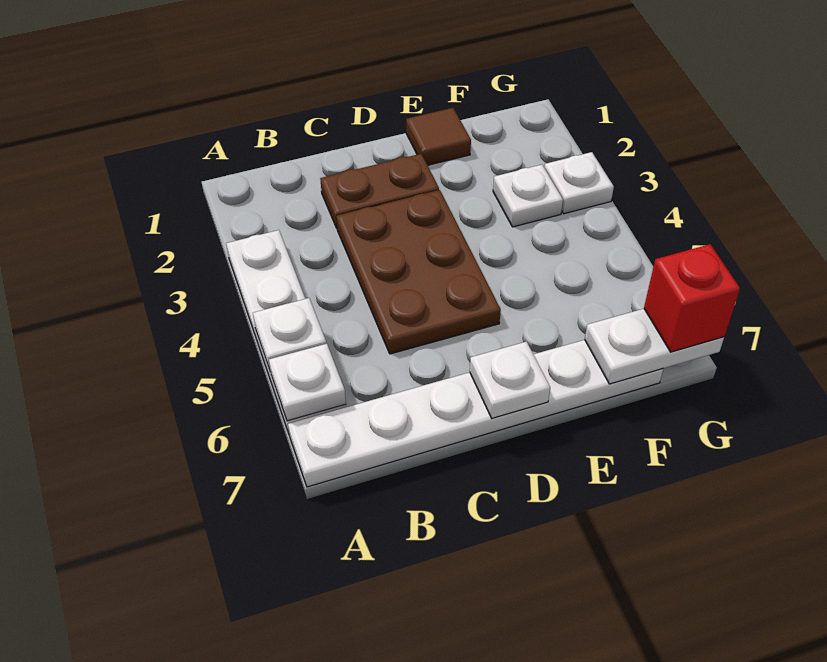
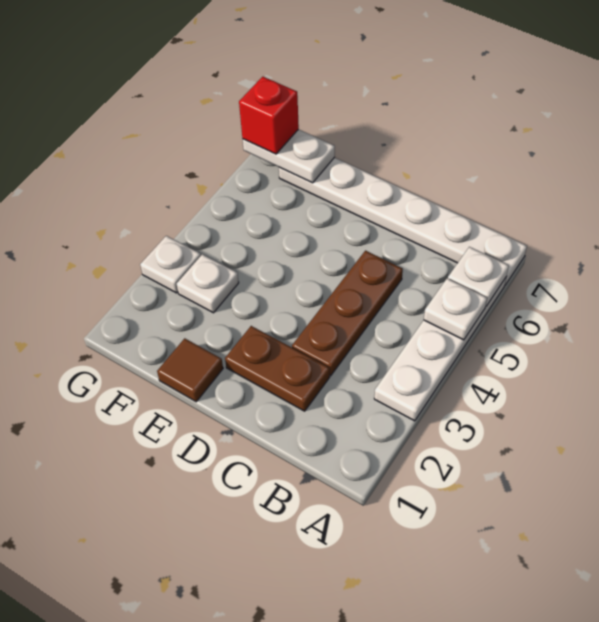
brown plate C3:D5 level 1 -> brown plate C3:C5 level 1
white plate D7 level 2 -> none

